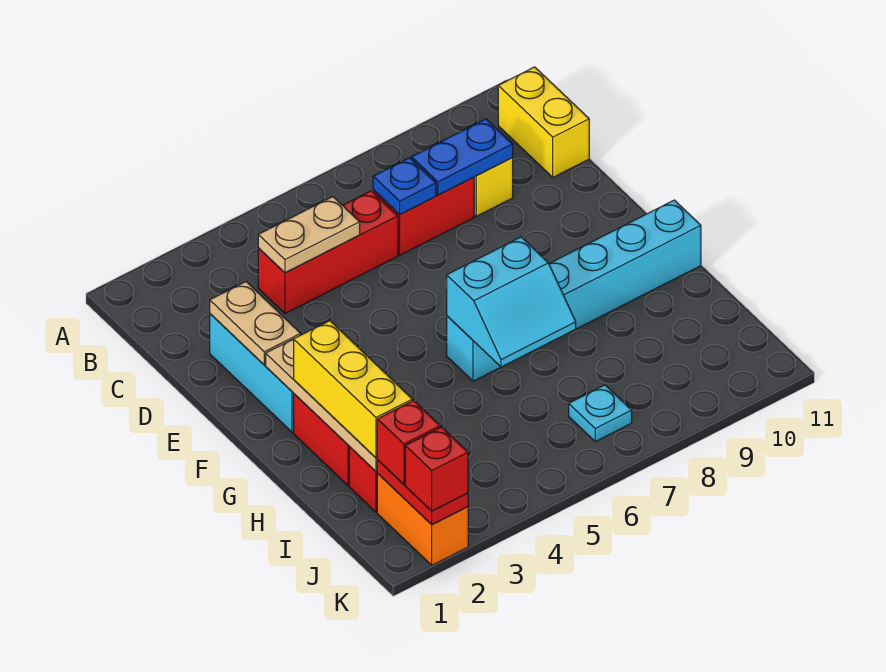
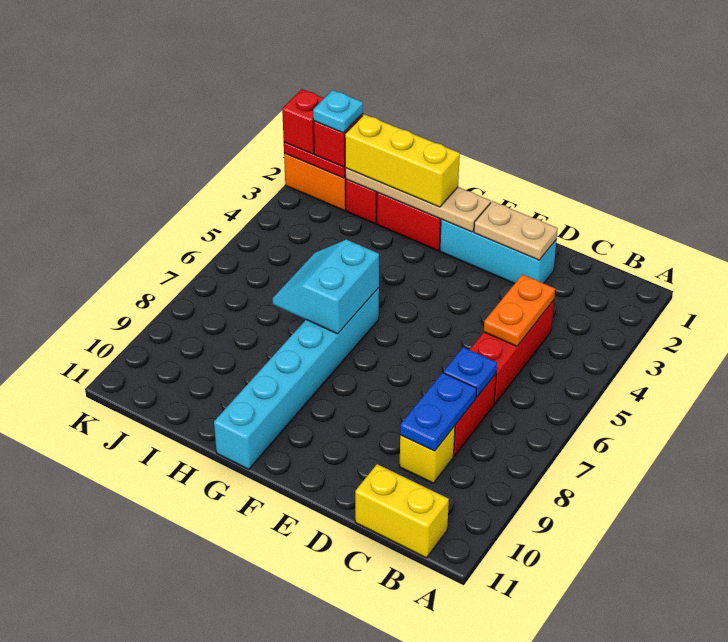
tan plate C4:C5 level 2 -> orange plate C4:C5 level 2
cyan plate J7 level 1 -> cyan plate J2 level 4

